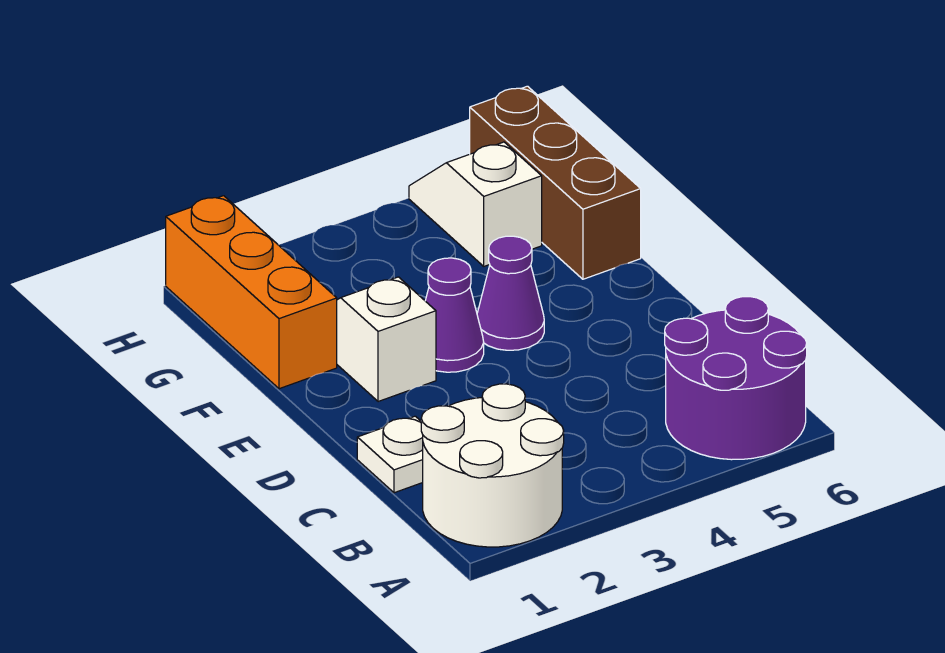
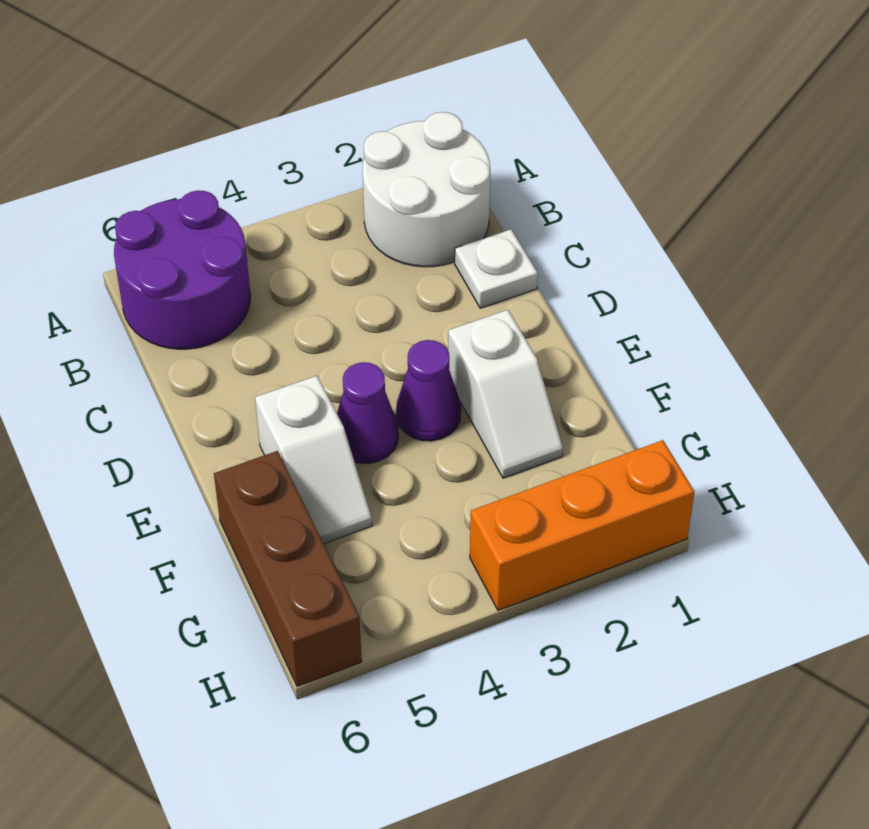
orange brick F1:H1 level 1 -> orange brick H1:H3 level 1
white slope G5:H5 level 1 top G -> white slope E5:F5 level 1 top E

